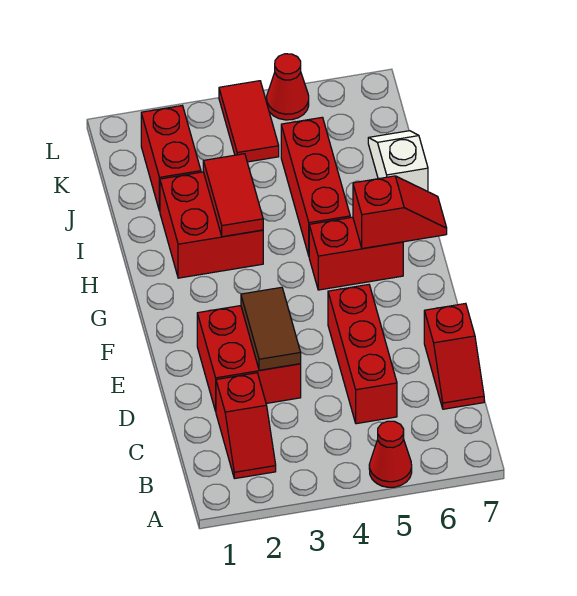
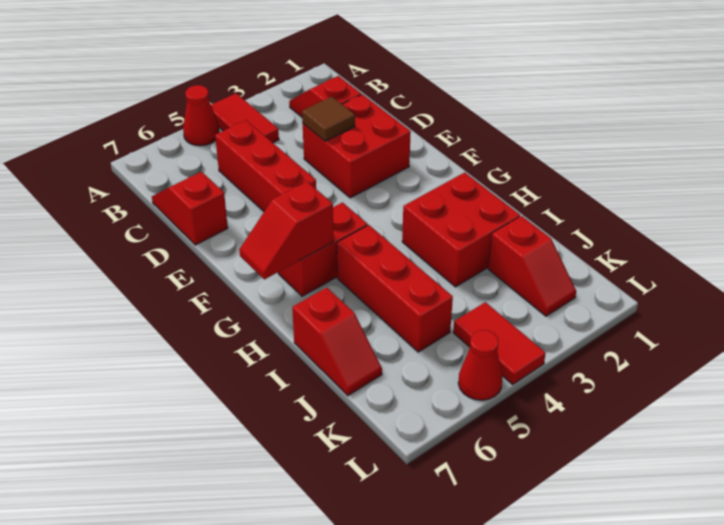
brown tile D3:E3 level 2 -> brown tile D3 level 2
red tile H3:I3 level 2 -> red tile A4:B4 level 1
white slope I7:J7 level 1 top I -> red slope I7:J7 level 1 top I
red brick J2:K2 level 1 -> red slope J2:K2 level 1 top J

